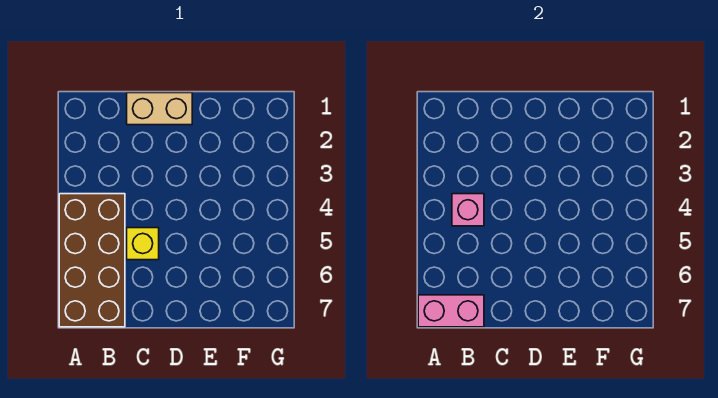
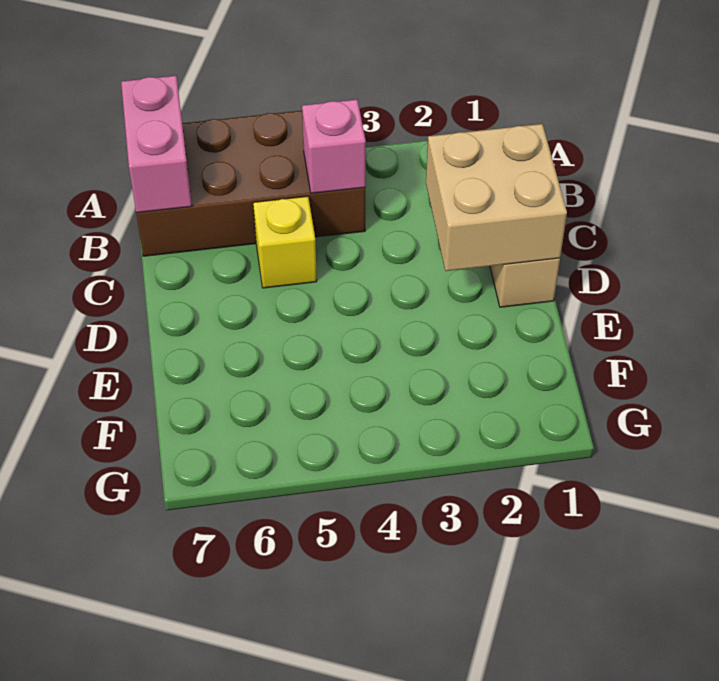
none -> tan brick C1:D2 level 2

